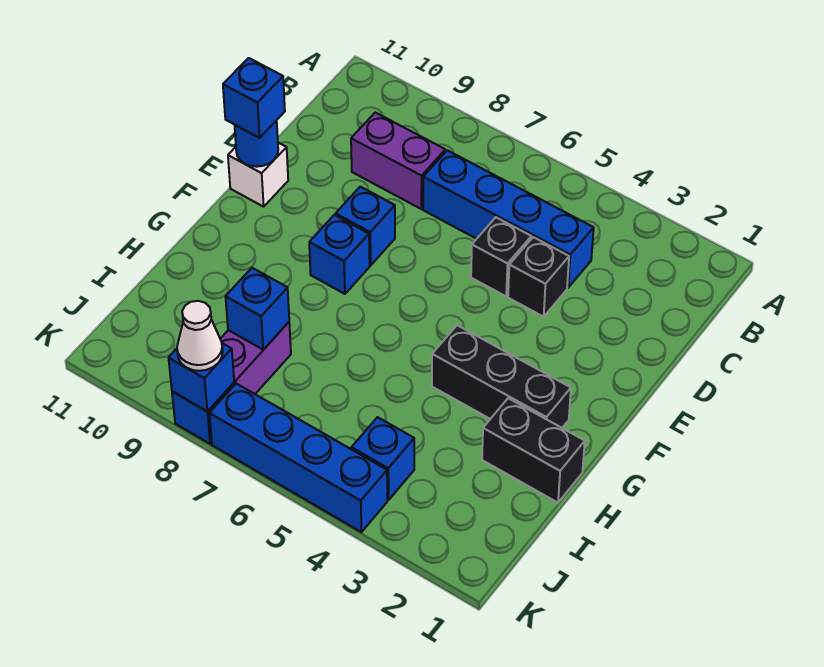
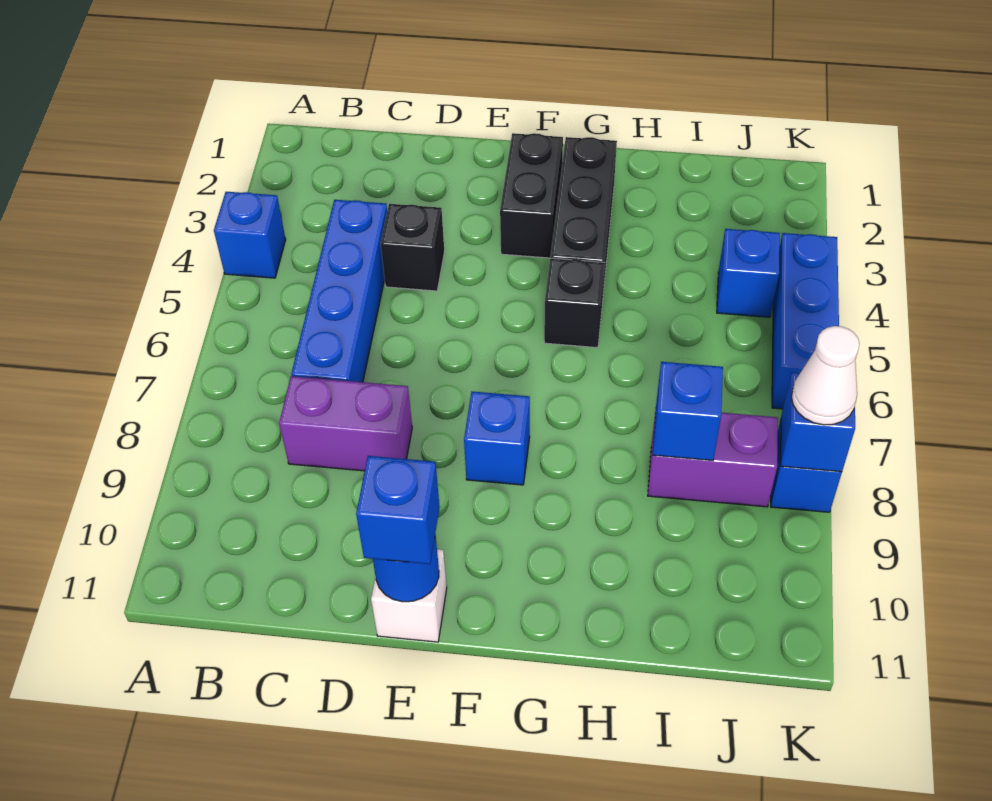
purple brick C8:C9 level 1 -> purple brick C8:D8 level 1
black brick D5 level 1 -> black brick G5 level 1
blue brick E8 level 1 -> blue brick A4 level 1
black brick H1:H2 level 1 -> black brick F2:F3 level 1
blue brick K4:K7 level 1 -> blue brick K4:K6 level 1

